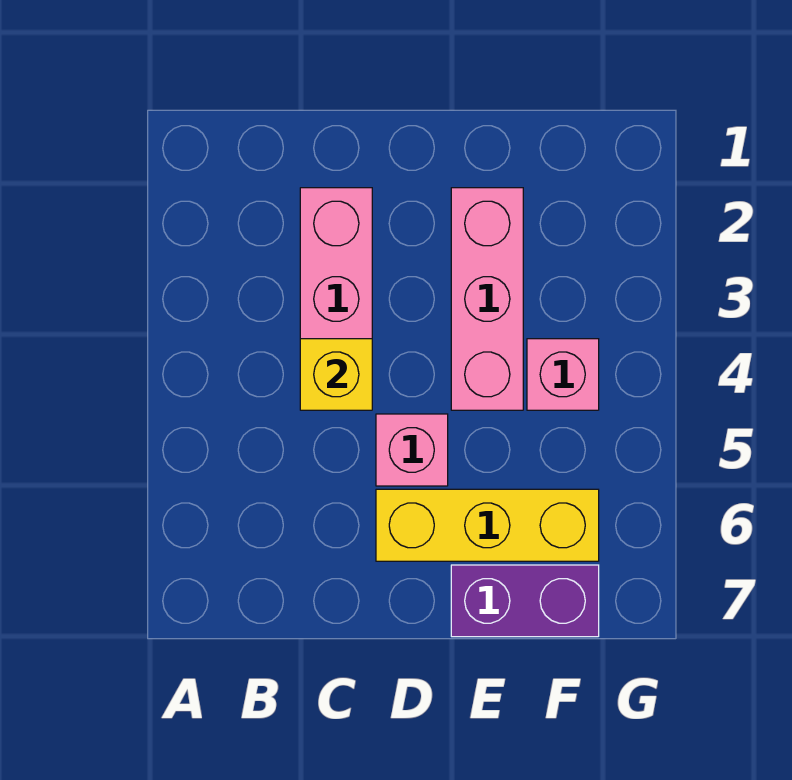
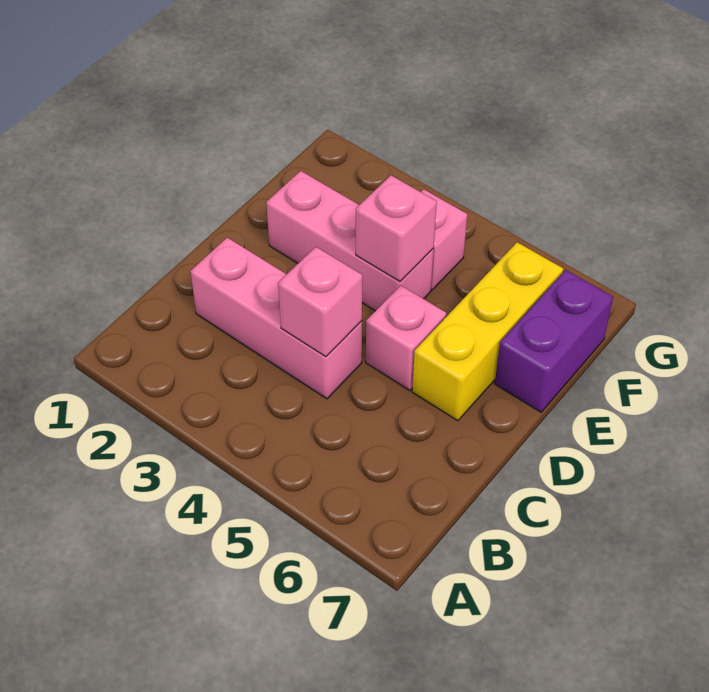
yellow brick C4 level 2 -> pink brick C4 level 2
none -> pink brick E4 level 2

